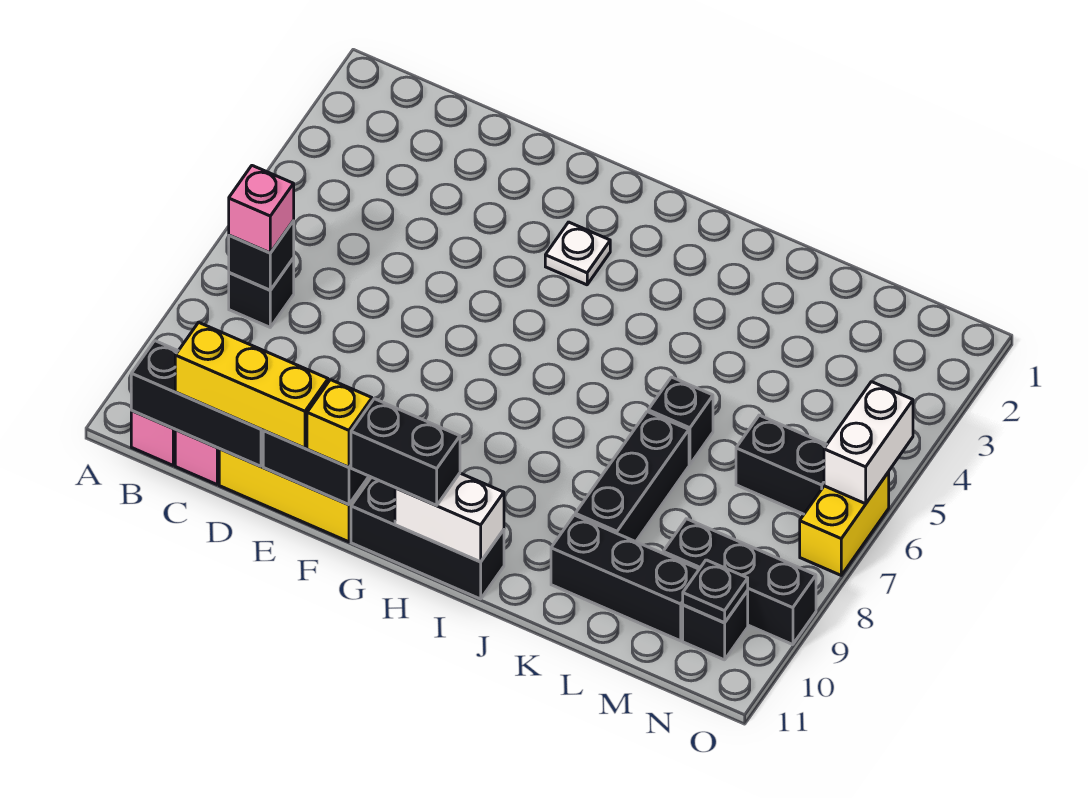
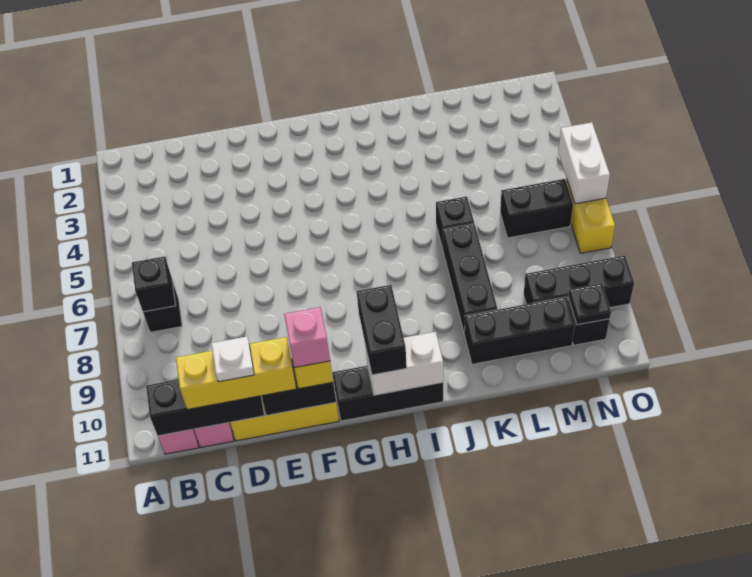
pink brick B7 level 3 -> pink brick F11 level 4
white plate G3 level 1 -> white plate D11 level 4
black brick G11:H11 level 3 -> black brick H10:H11 level 3

